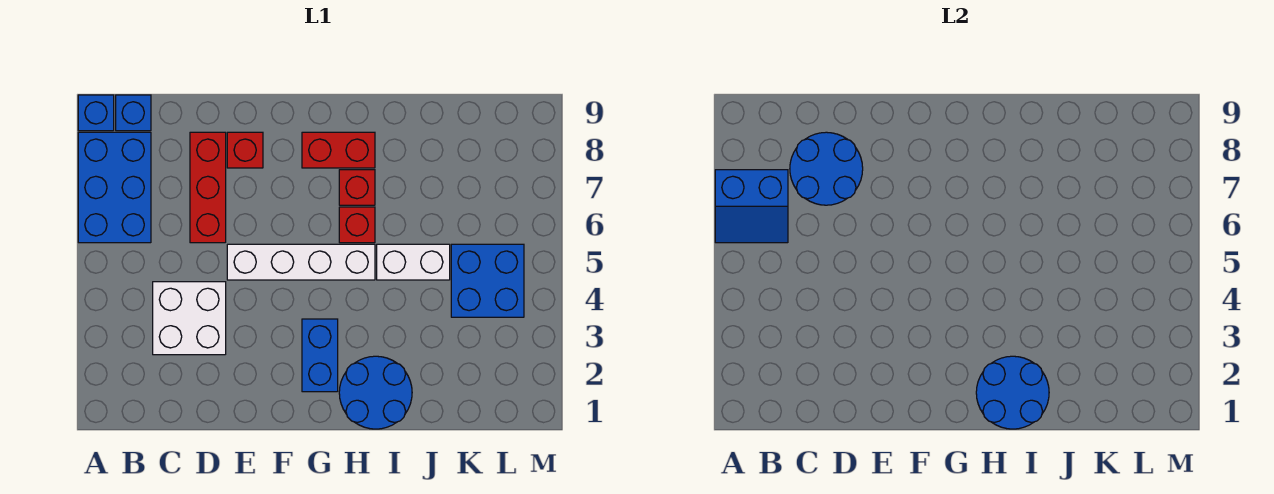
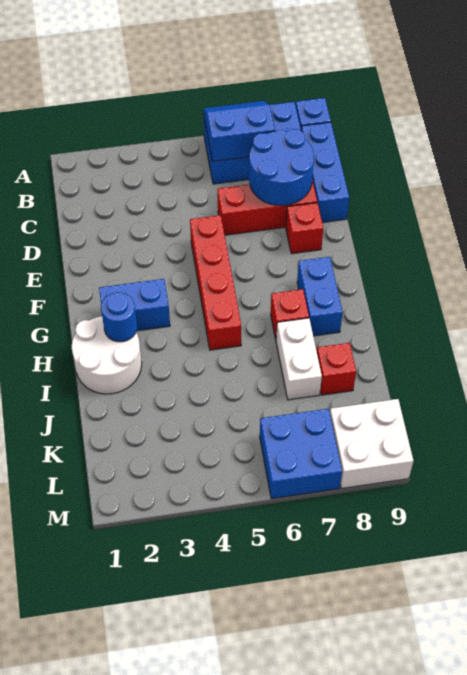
blue slope A6:B7 level 2 top 7 -> blue slope A6:B7 level 2 top B
blue brick B9 level 1 -> blue brick B9:D9 level 1
white brick C3:D4 level 1 -> white brick L8:M9 level 1
white brick E5:H5 level 1 -> red brick E5:H5 level 1
red brick G8:H8 level 1 -> blue brick G8:H8 level 1
blue round brick H1:I2 level 1 -> white round brick H1:I2 level 1
blue round brick H1:I2 level 2 -> blue round brick H2 level 2
red brick H6 level 1 -> red brick J8 level 1
white brick I5:J5 level 1 -> white brick I7:J7 level 1
blue brick K4:L5 level 1 -> blue brick L6:M7 level 1

